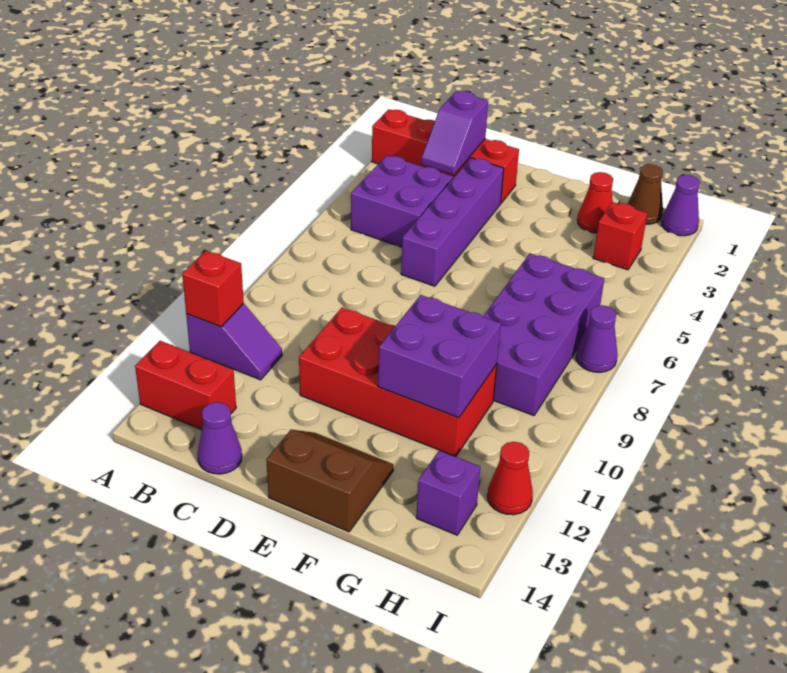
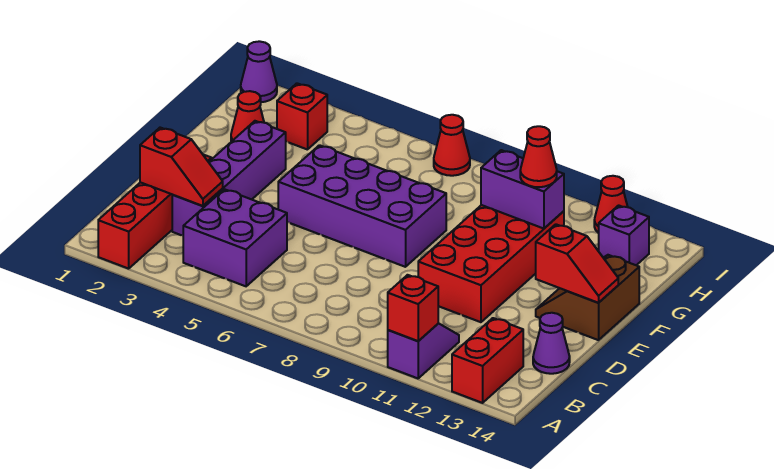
purple slope C2:C3 level 2 top 2 -> red slope C2:C3 level 2 top 2
purple brick D3:D6 level 1 -> purple brick C3:F3 level 1
none -> red slope E13:E14 level 2 top 13
purple brick F10:G11 level 2 -> purple brick G10:G11 level 2
purple brick G6:H9 level 1 -> purple brick E5:F8 level 1
none -> red cone G11 level 3
brown cone H1 level 1 -> none
purple cone I7 level 1 -> red cone I7 level 1

